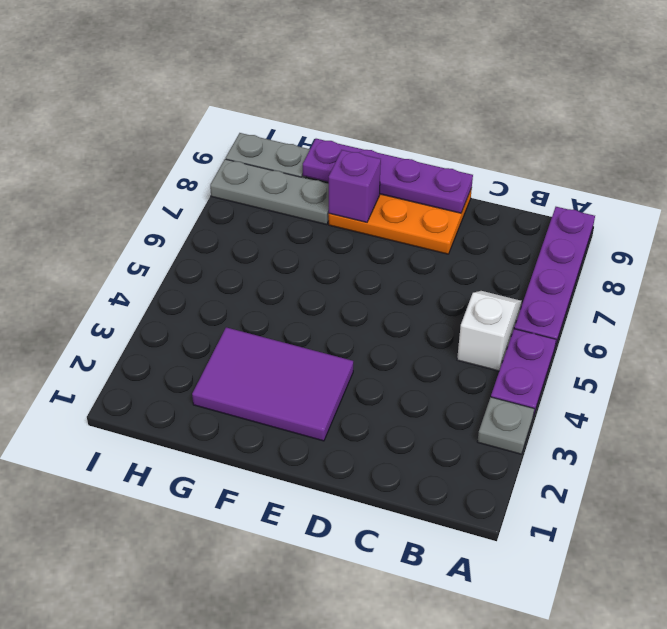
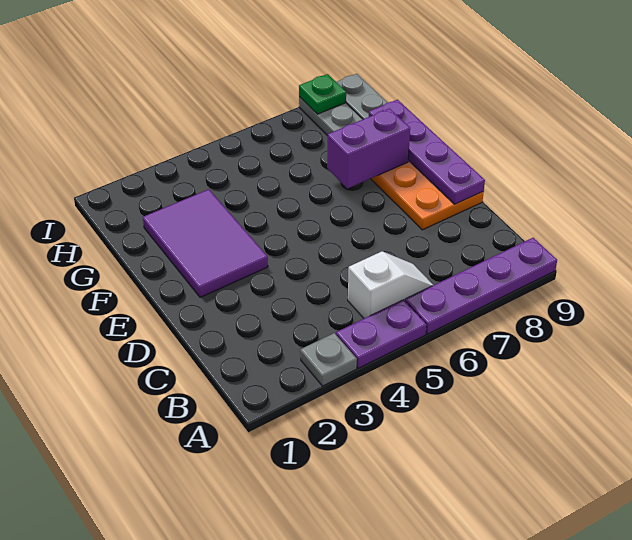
purple brick F8 level 2 -> purple brick F7:F8 level 2
none -> green plate I8 level 2

